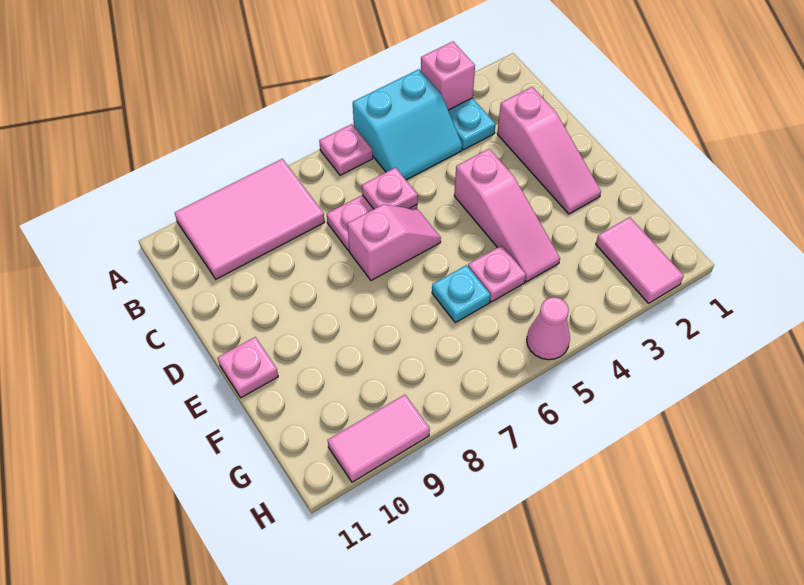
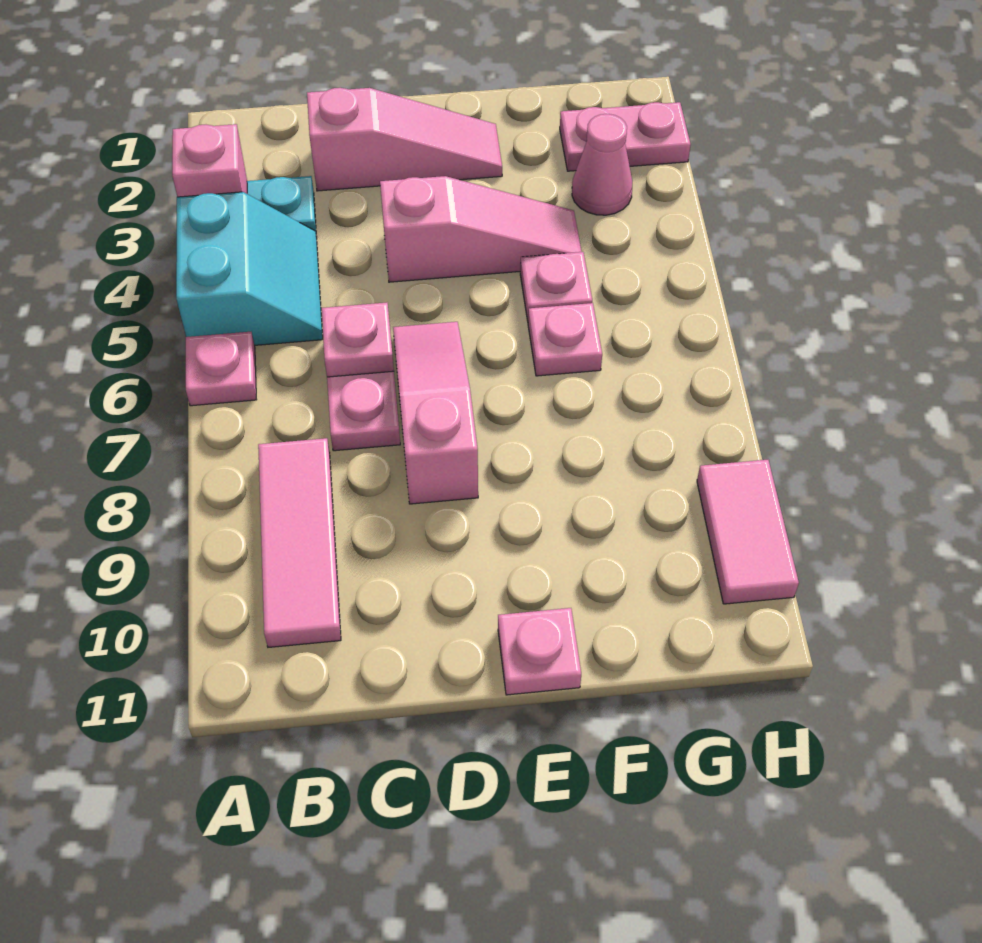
pink tile A8:B10 level 1 -> pink tile B8:B10 level 1
pink slope D6:D7 level 1 top 7 -> pink slope D6:D8 level 1 top 8
cyan plate F6 level 1 -> pink plate F6 level 1
pink tile G2:H2 level 1 -> pink plate G2:H2 level 1
pink cone H5 level 1 -> pink cone G3 level 1

